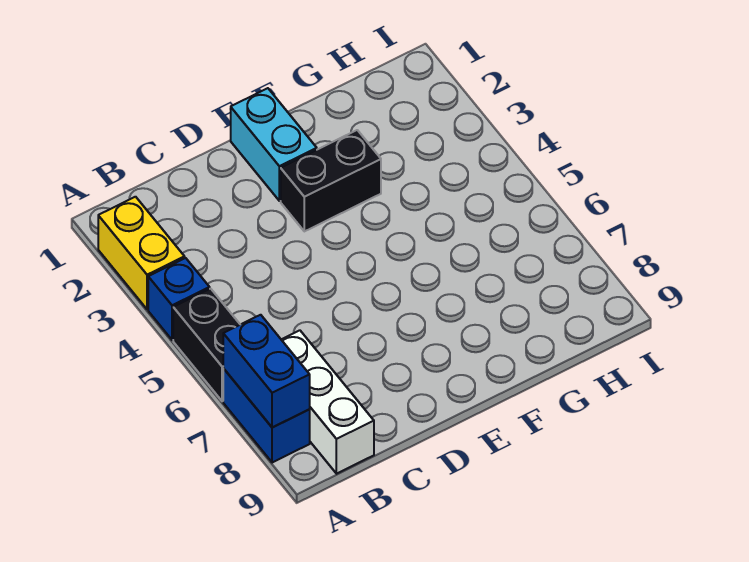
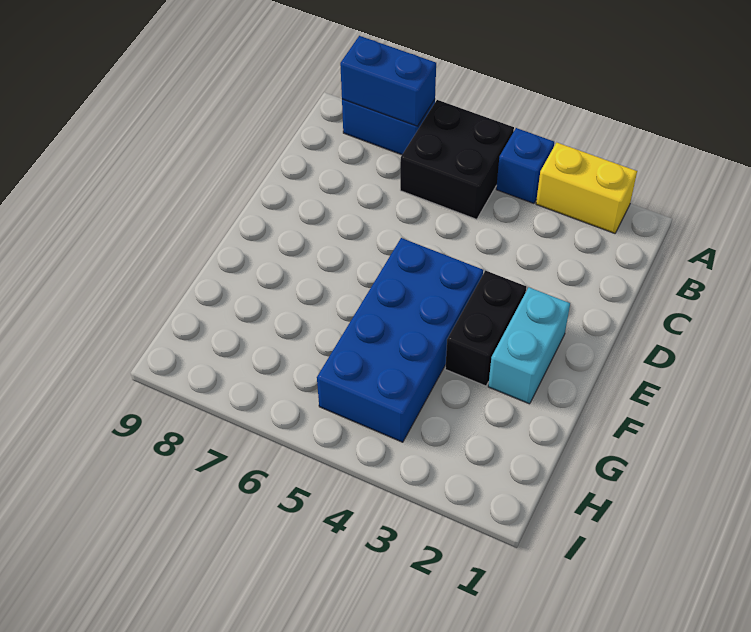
black brick A5:A6 level 1 -> black brick A5:B6 level 1
white brick B7:B9 level 1 -> none
cyan brick E1:E2 level 1 -> cyan brick E2:F2 level 1
none -> blue brick E4:H5 level 1

